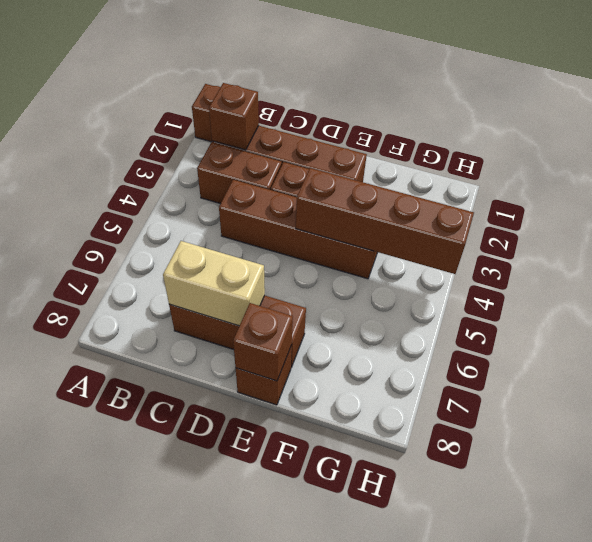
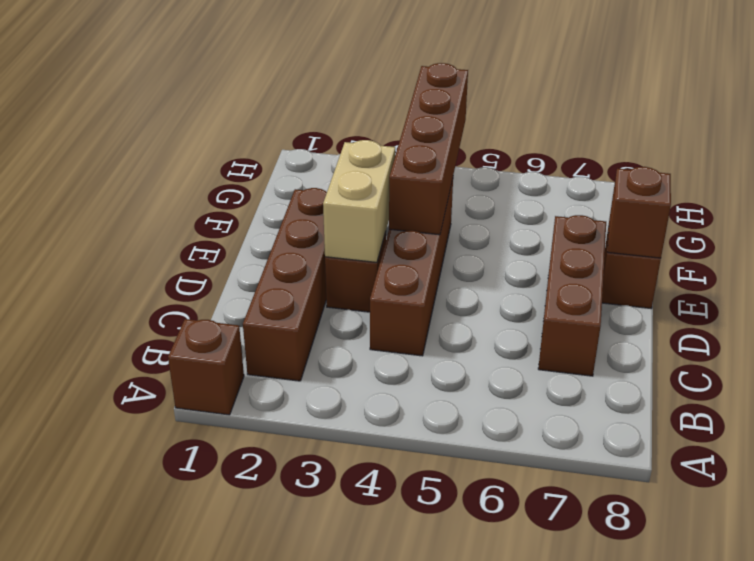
brown brick B2 level 2 -> none
brown brick B3:C3 level 1 -> none
tan brick C7:D7 level 2 -> tan brick D3:E3 level 2

